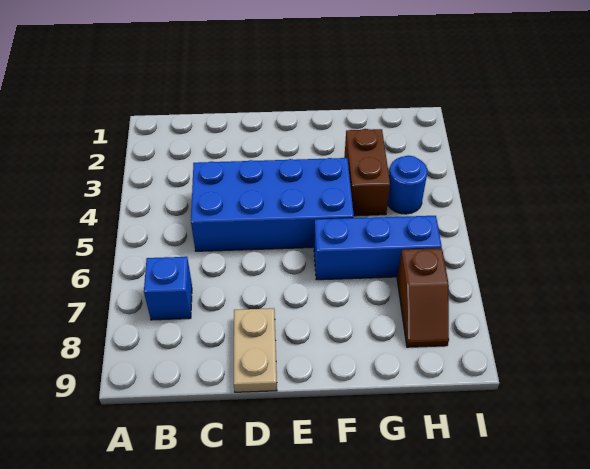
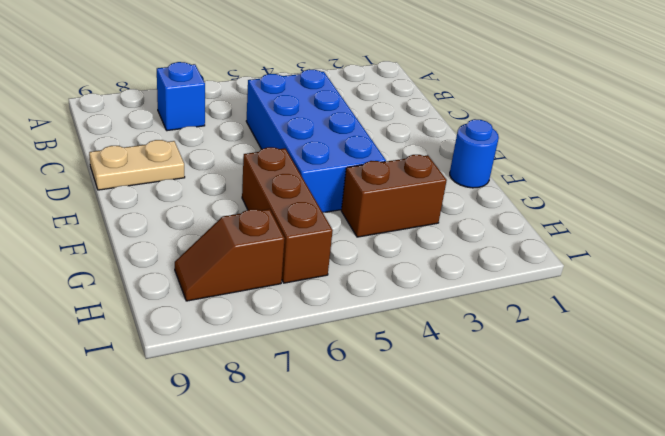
blue brick F6:H6 level 1 -> brown brick F6:H6 level 1
blue round brick H4 level 1 -> blue round brick F1 level 1

